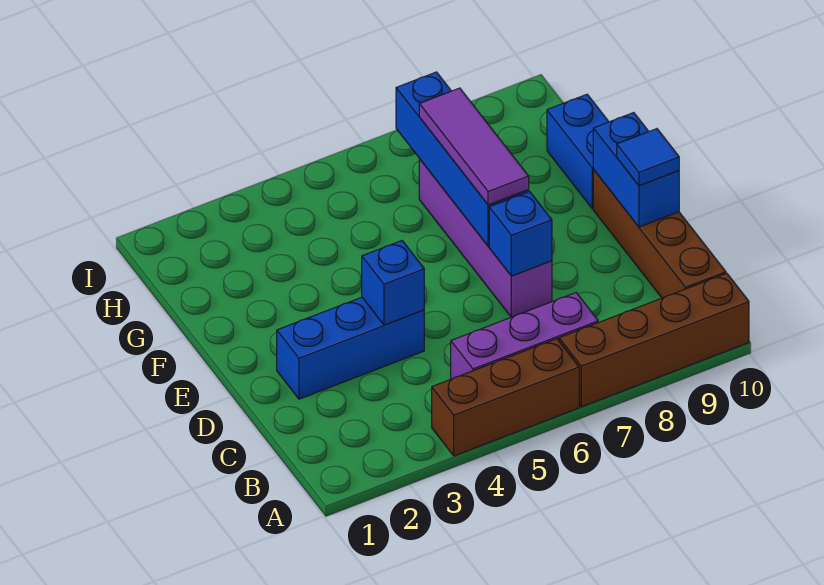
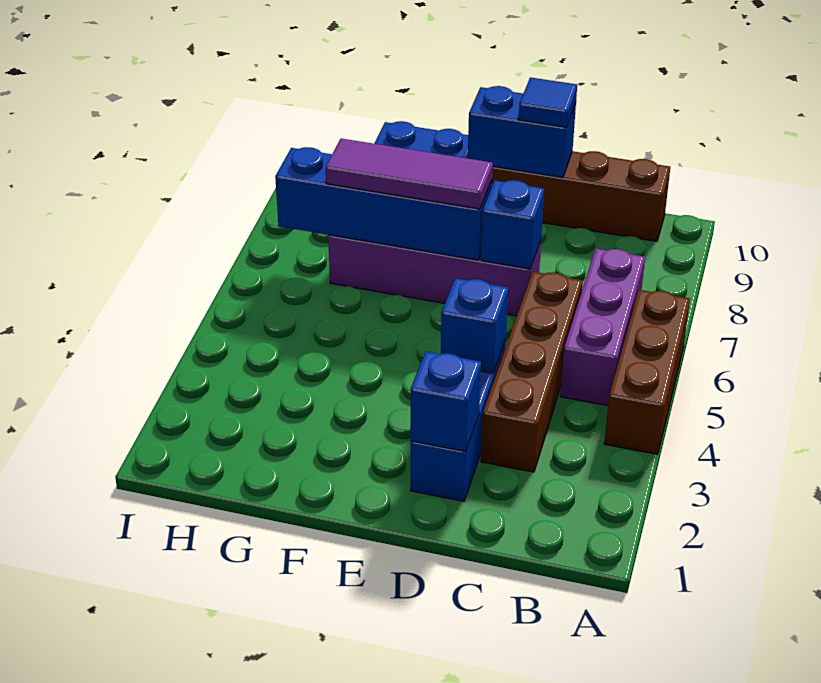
brown brick A7:A10 level 1 -> brown brick C3:C6 level 1
none -> blue brick D2 level 2

